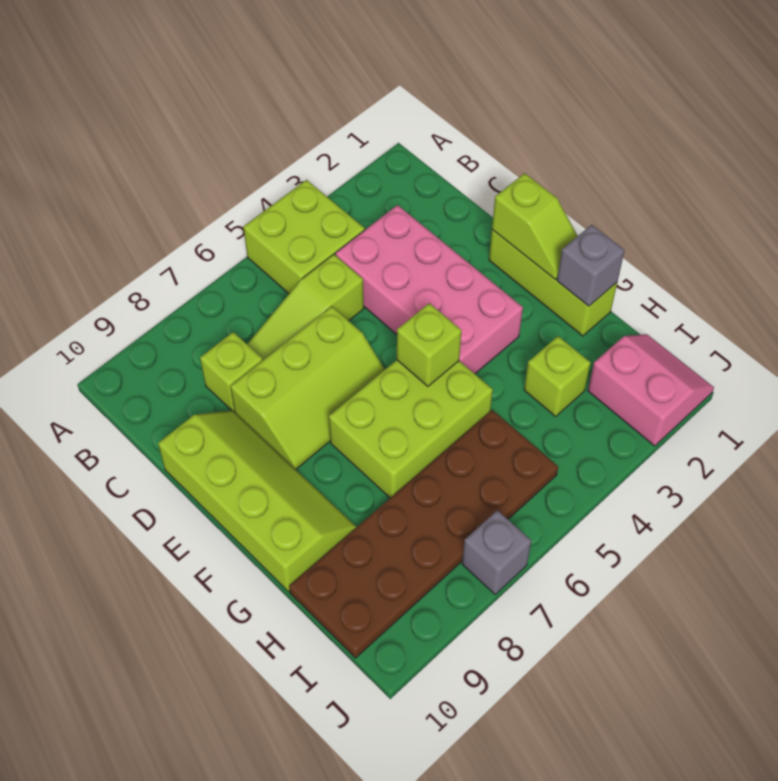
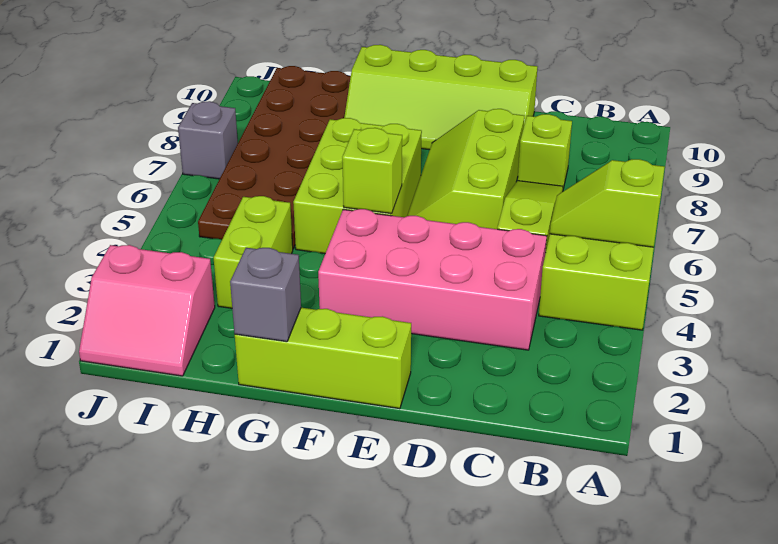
lime slope E1:F1 level 2 top E -> lime slope A5:B5 level 2 top A
lime brick H3 level 1 -> lime brick H3:H4 level 1

